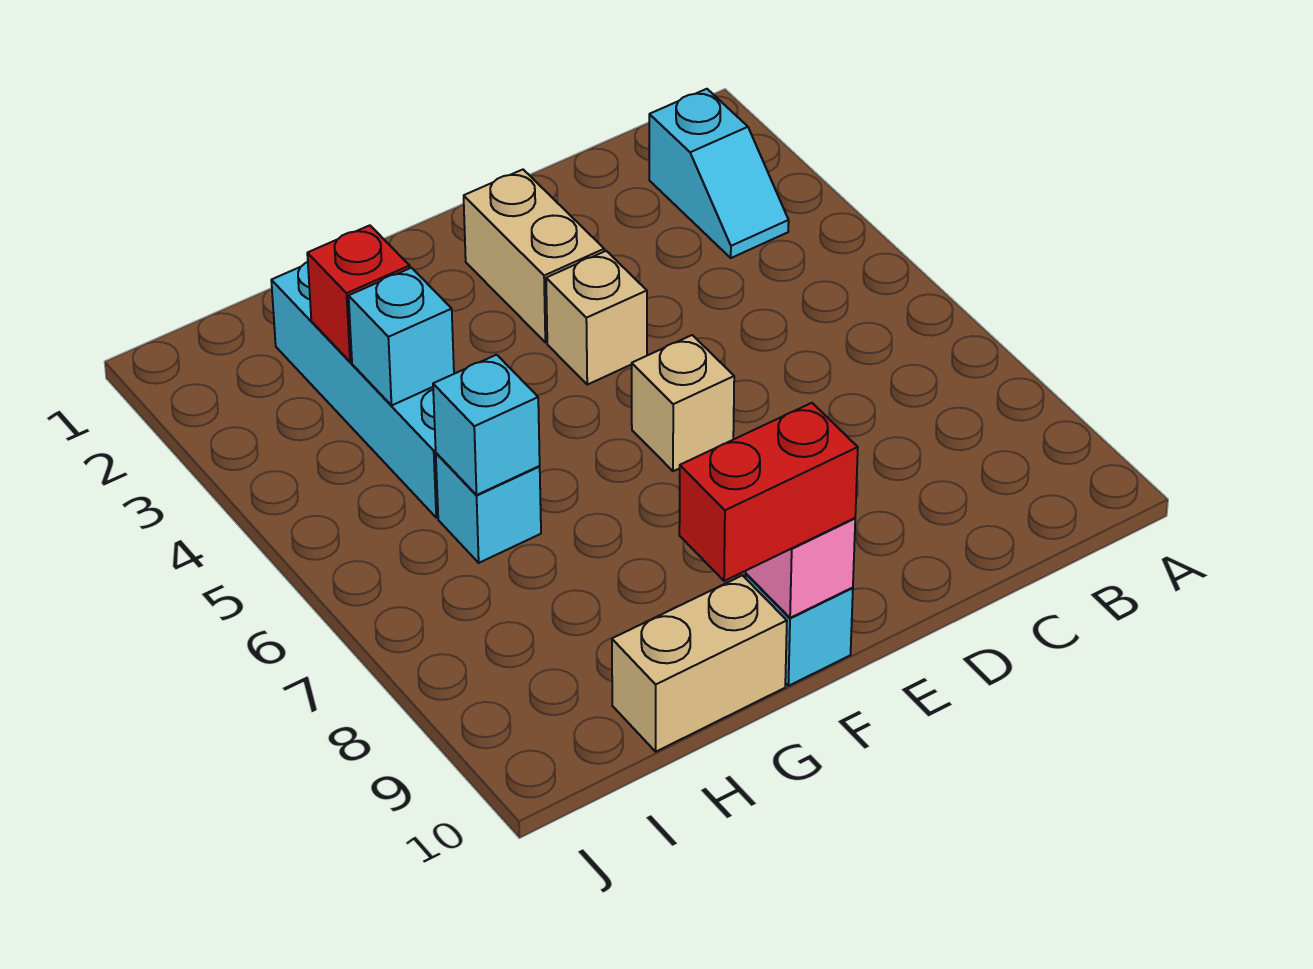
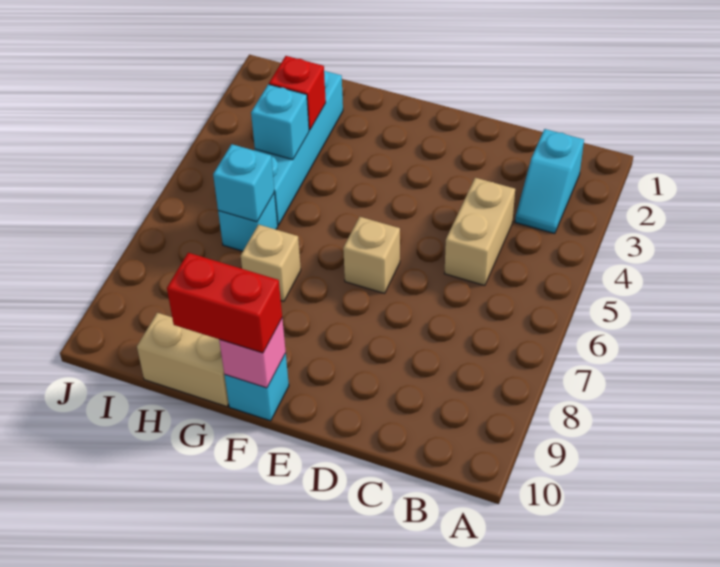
tan brick E2:E3 level 1 -> tan brick C4:C5 level 1
tan brick E4 level 1 -> tan brick G7 level 1

